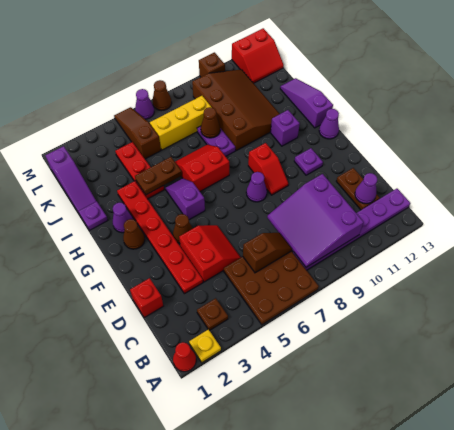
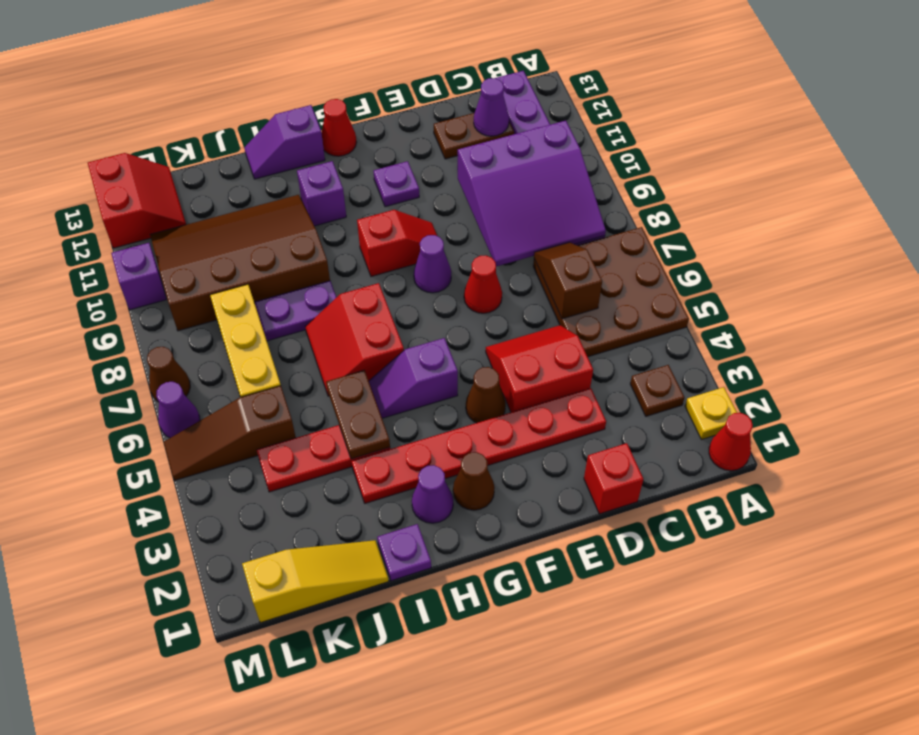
none -> red cone E7 level 1
purple cone G13 level 1 -> red cone G13 level 1
purple slope H13:J13 level 1 top H -> purple slope H13:I13 level 1 top H
purple slope J1:L1 level 1 top L -> yellow slope J1:L1 level 1 top L
brown cone J8 level 2 -> none
brown brick M10 level 1 -> purple brick M10 level 1

